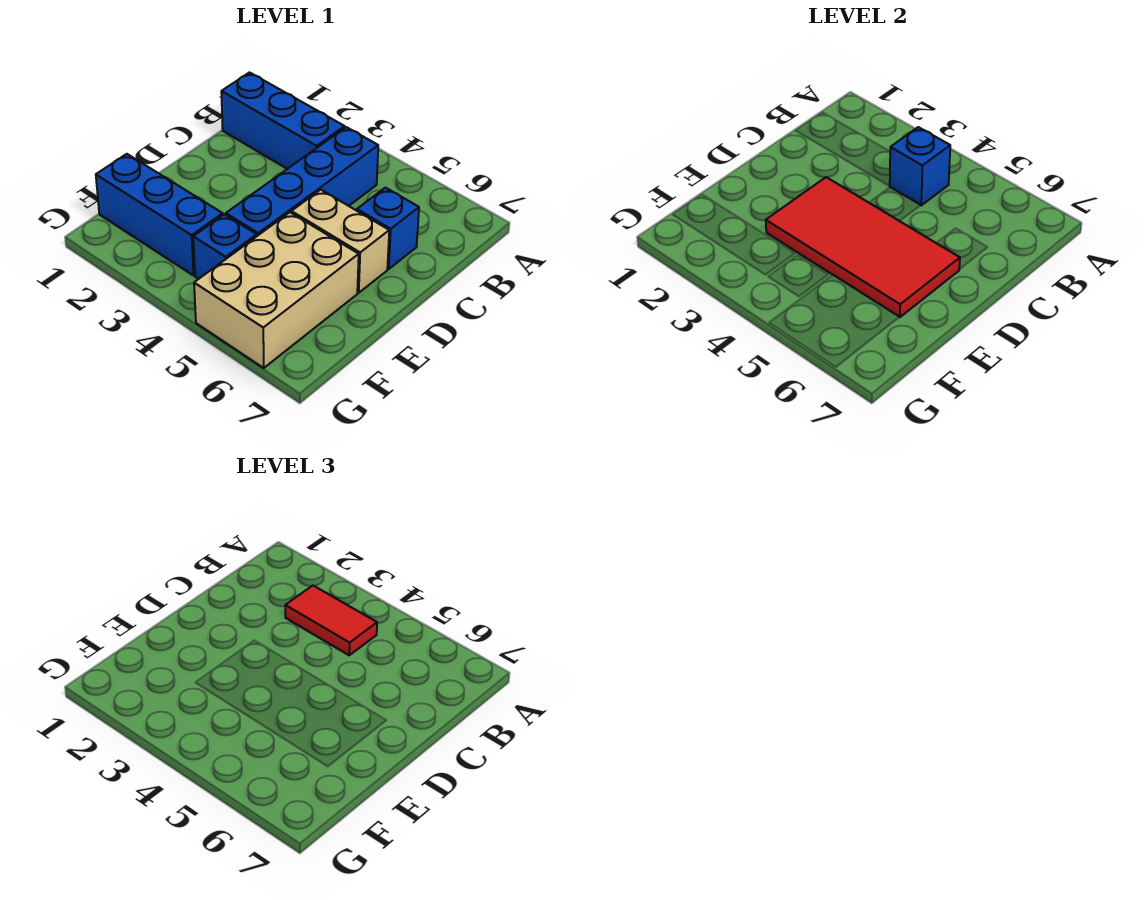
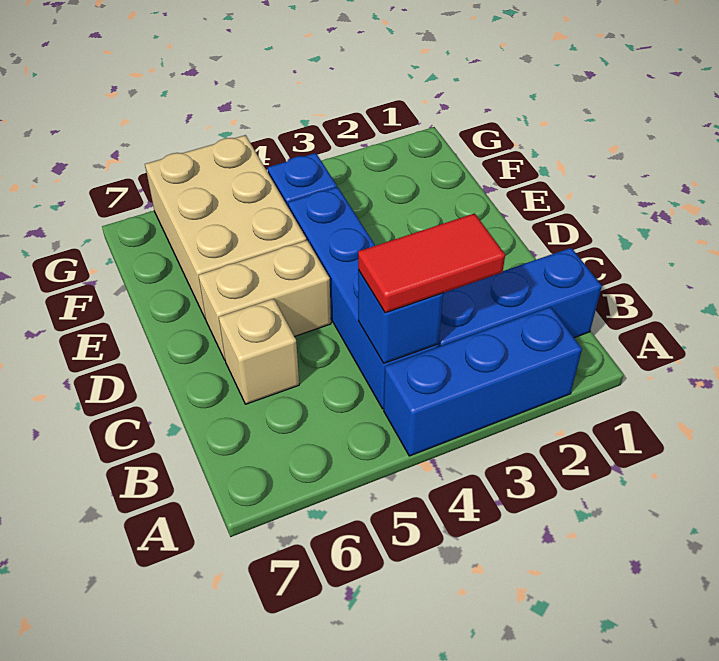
blue brick C6 level 1 -> tan brick C6 level 1
red tile D3:E6 level 2 -> none
blue brick F1:F3 level 1 -> blue brick A2:A4 level 1

